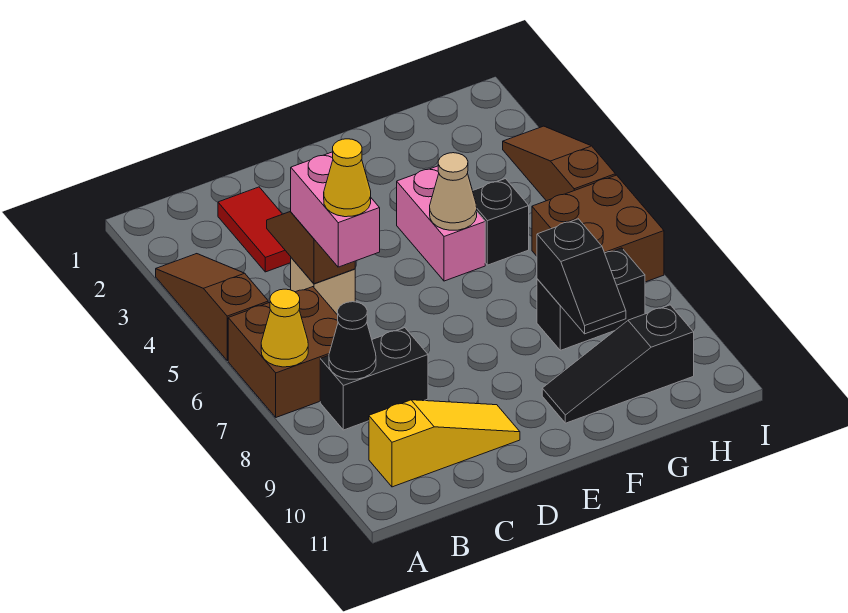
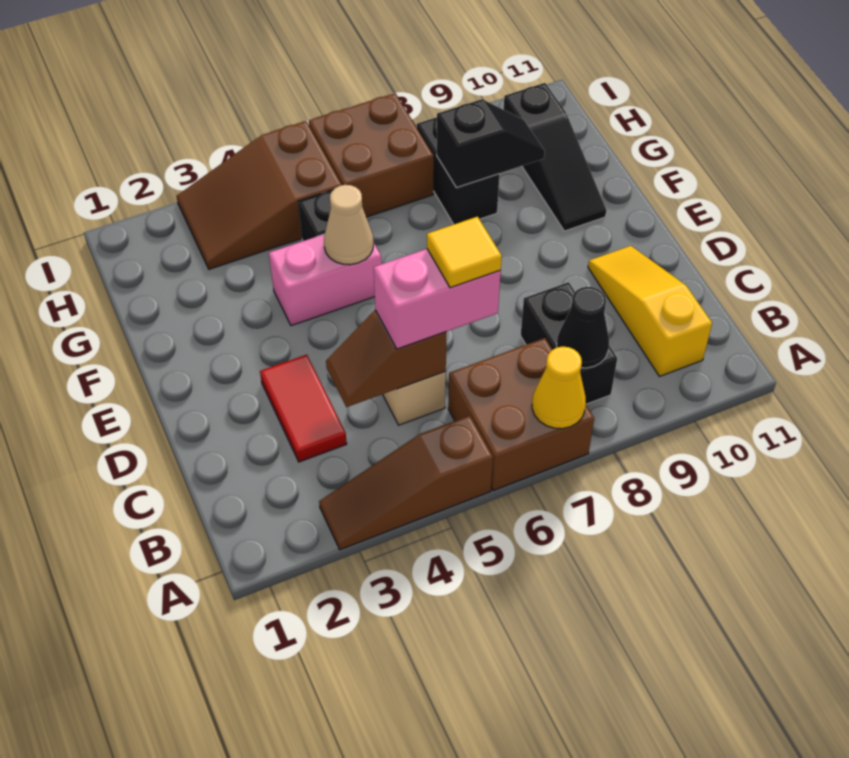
red tile C2:C3 level 1 -> red tile C3:D3 level 1
yellow cone C6 level 4 -> yellow tile C6 level 4
brown slope I3:I5 level 1 top 5 -> brown slope H3:I5 level 1 top 5

